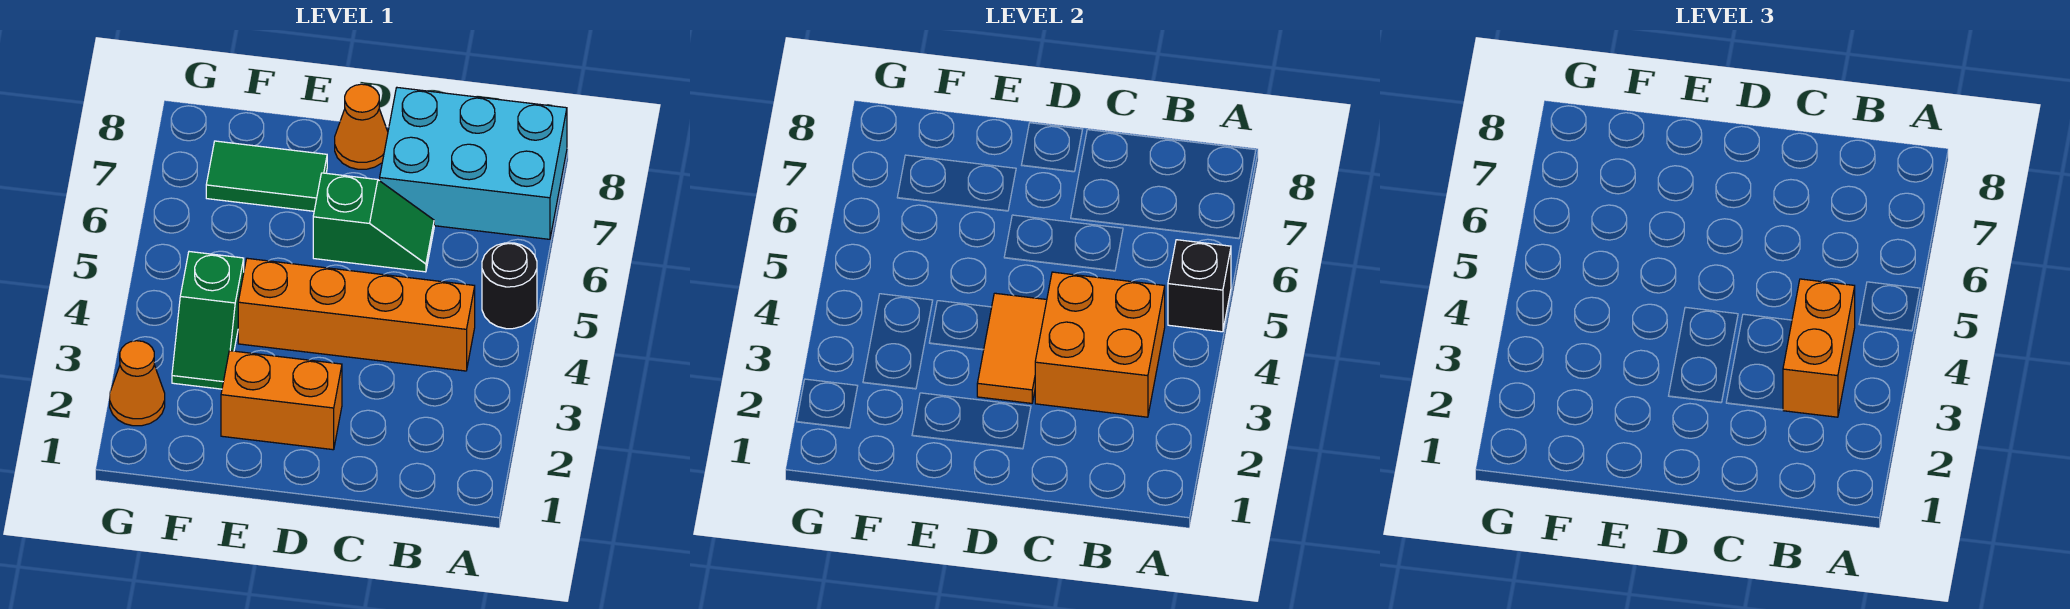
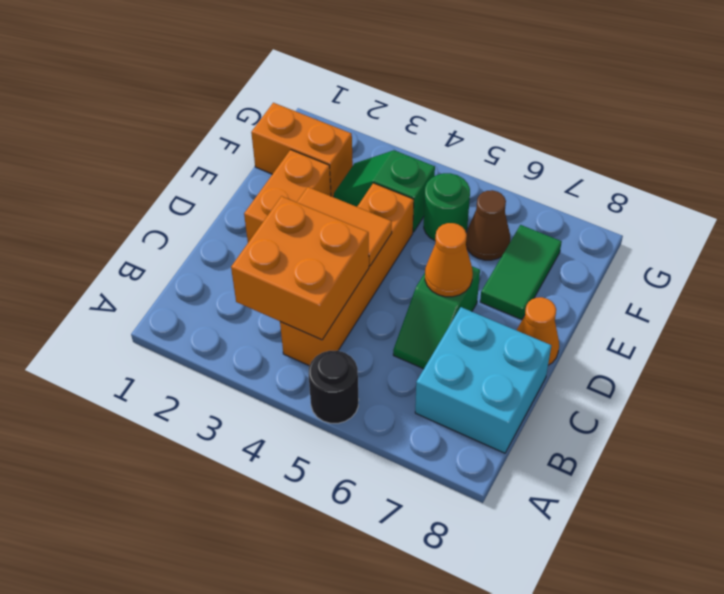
black brick A5 level 2 -> none
cyan brick A7:C8 level 1 -> cyan brick B7:C8 level 1
orange brick B3:B4 level 3 -> orange brick F1:F2 level 1
none -> green round brick F5 level 1
none -> brown cone F6 level 1
orange cone G2 level 1 -> orange cone D6 level 2

